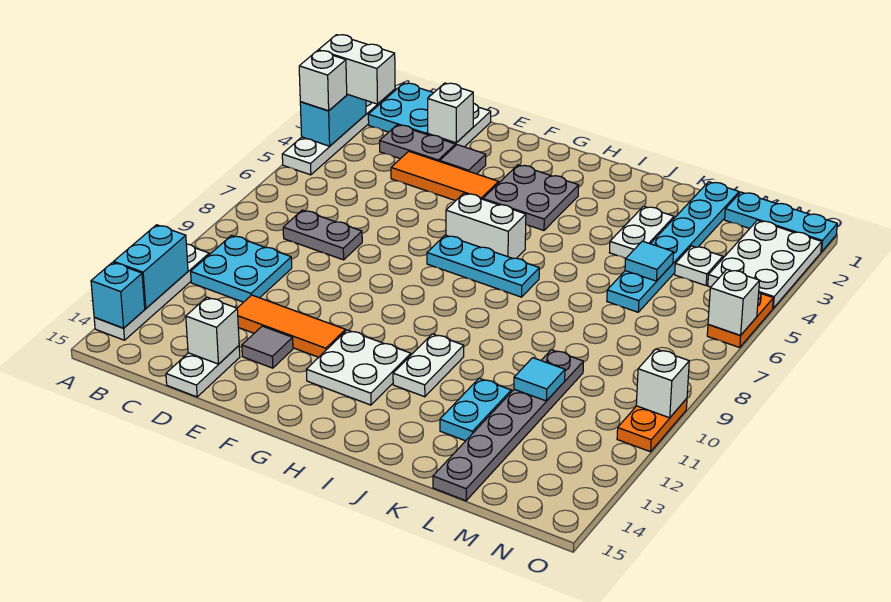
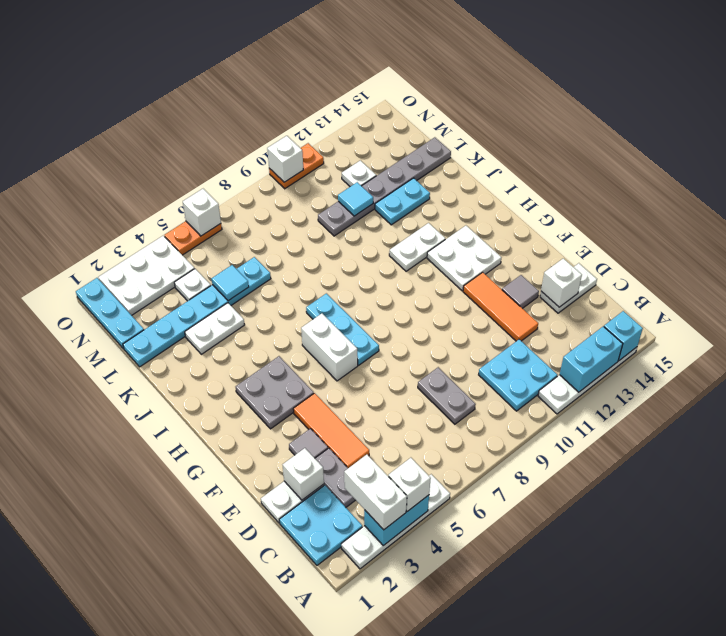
none -> white plate M12 level 1

